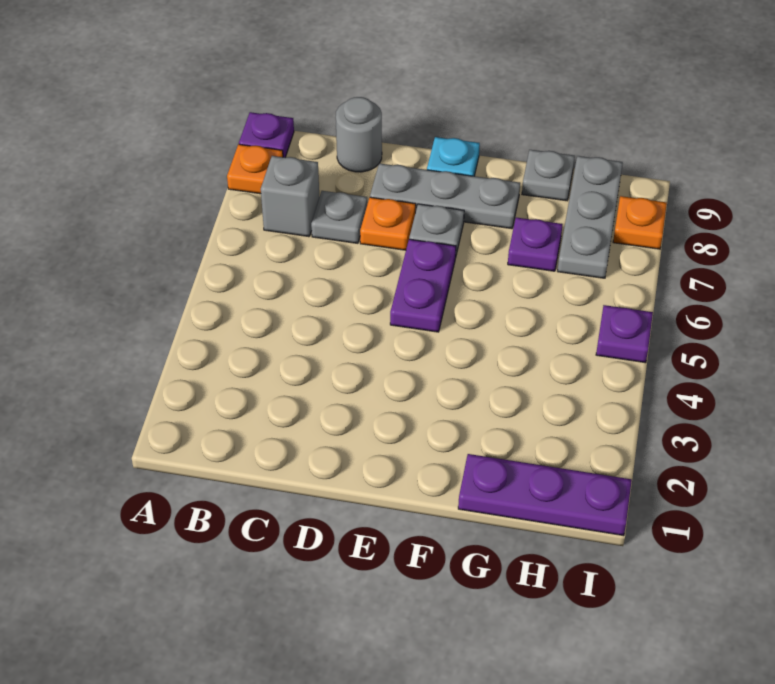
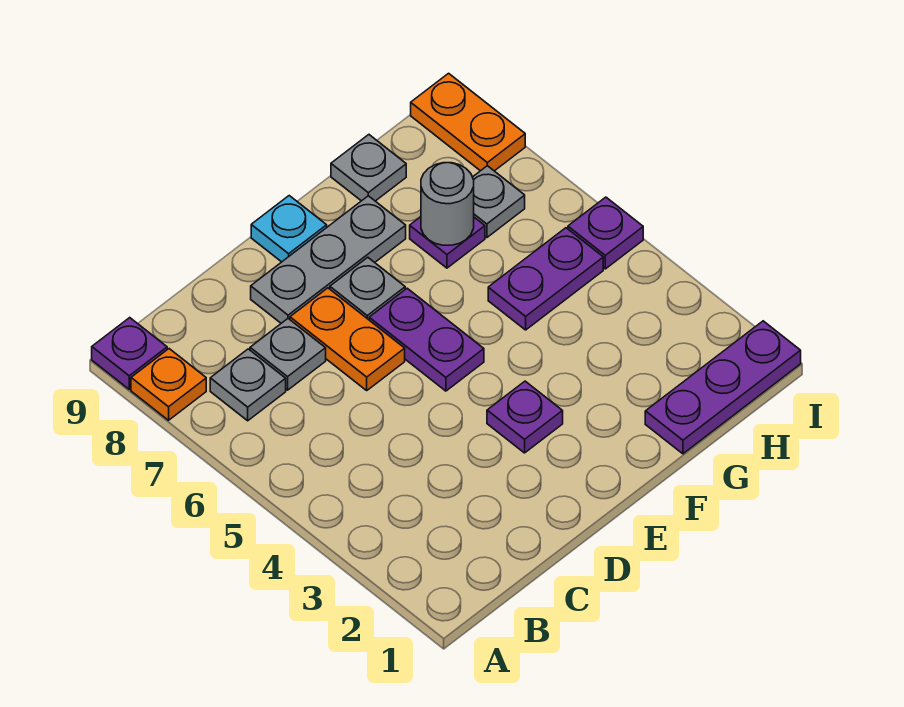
grey brick B7 level 1 -> grey plate B7 level 1
grey round brick C9 level 1 -> grey round brick G7 level 2
orange plate D7 level 1 -> orange plate D6:D7 level 1
none -> purple plate E3 level 1
none -> purple plate G5:H5 level 1
grey plate H7:H9 level 1 -> grey plate H7 level 1
orange plate I8 level 1 -> orange plate I8:I9 level 1

